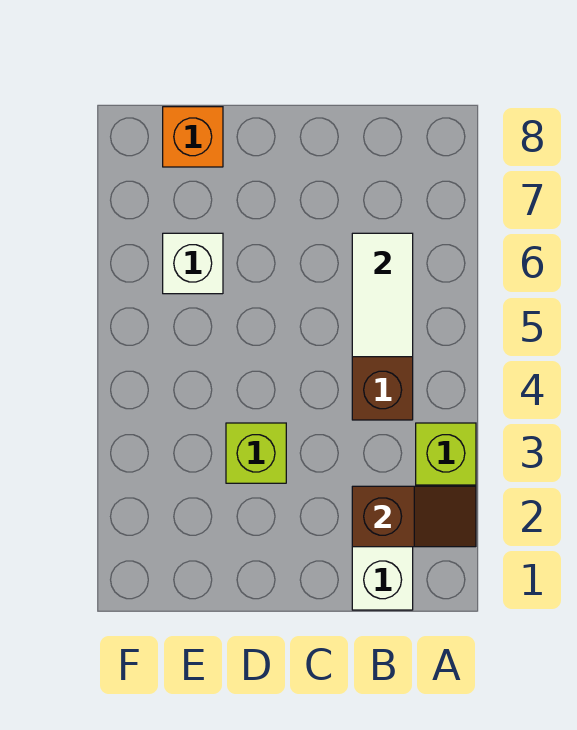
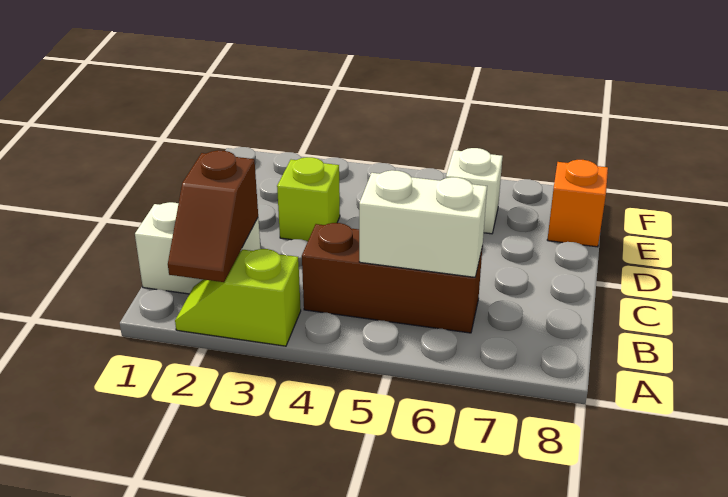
white tile B5:B6 level 2 -> white brick B5:B6 level 2

